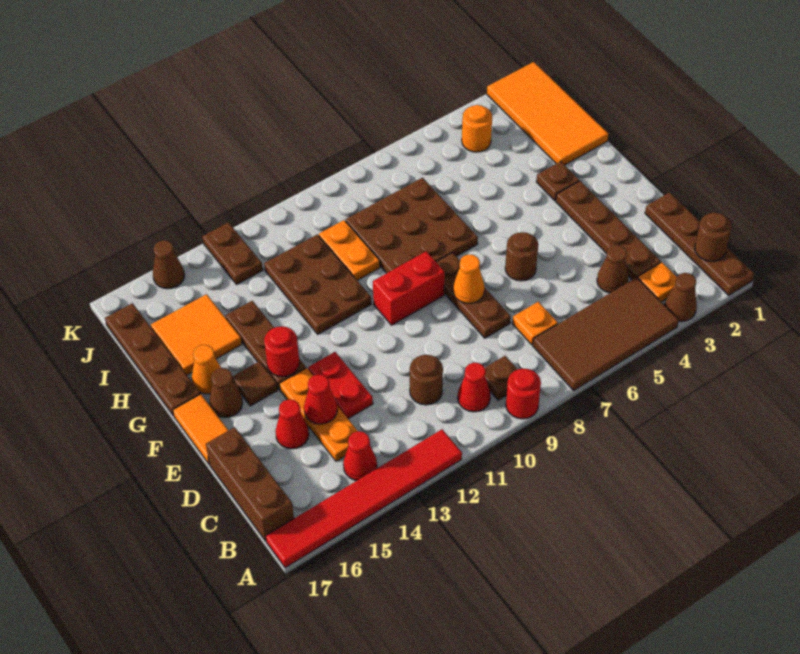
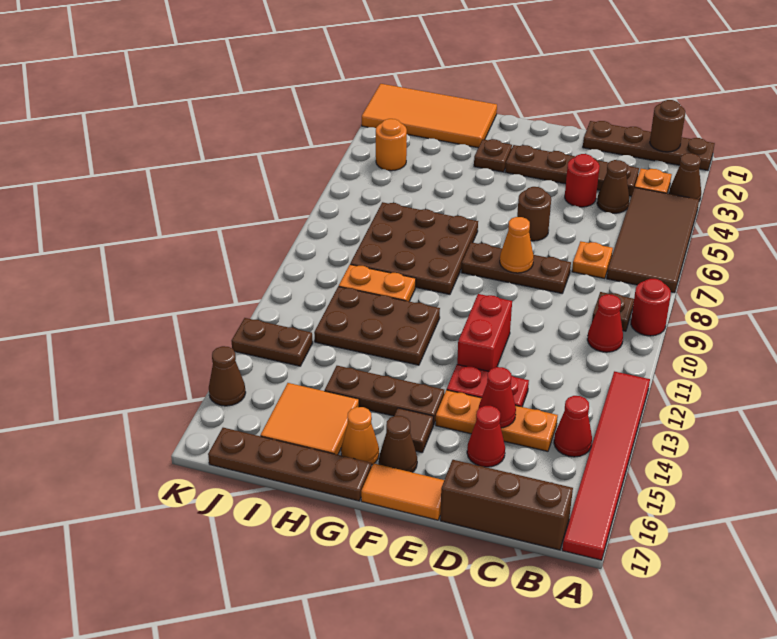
brown round brick C11 level 1 -> none
red brick F9:F10 level 1 -> red brick E11:E12 level 1
red round brick F14 level 2 -> red round brick D4 level 1

